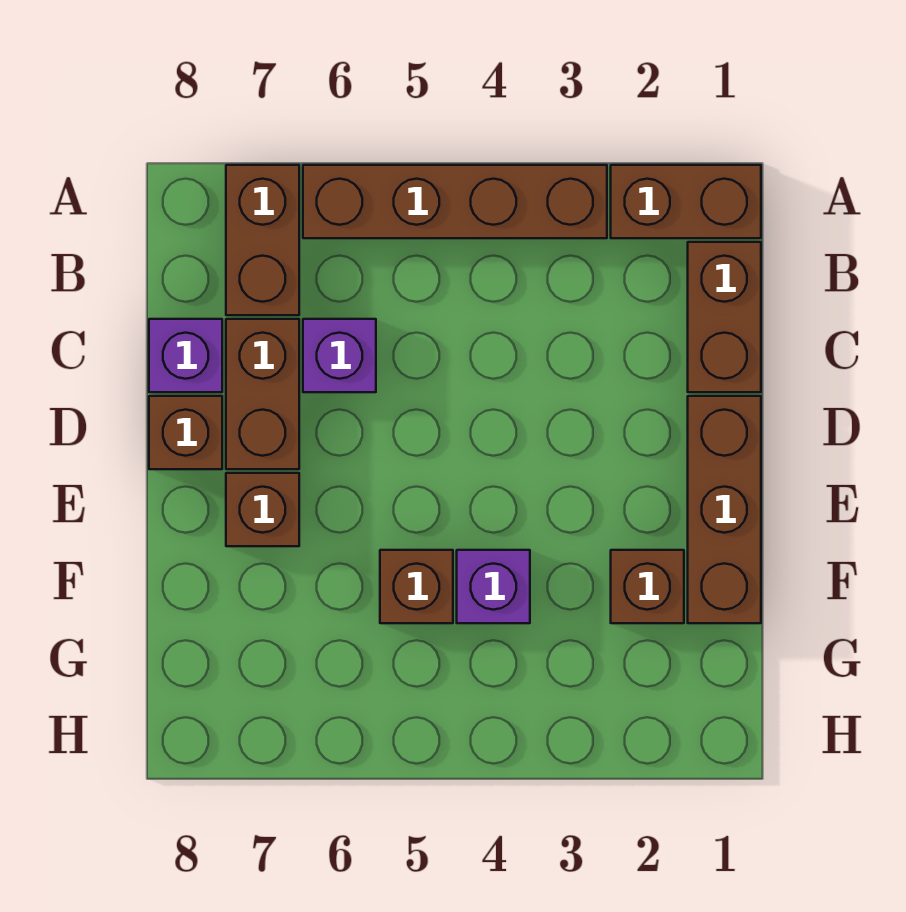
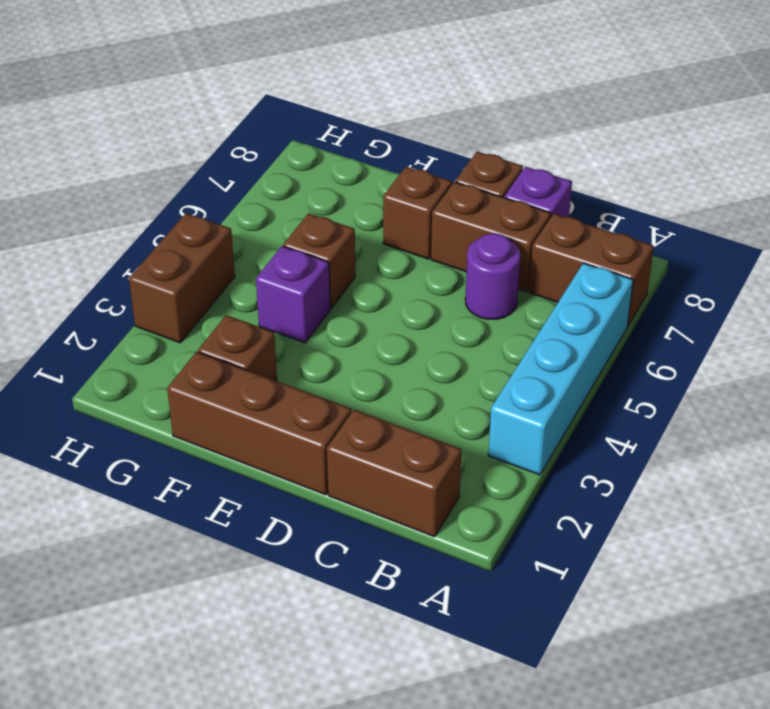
brown brick A1:A2 level 1 -> brown brick H3:H4 level 1
brown brick A3:A6 level 1 -> cyan brick A3:A6 level 1
purple brick C6 level 1 -> purple round brick C6 level 1

